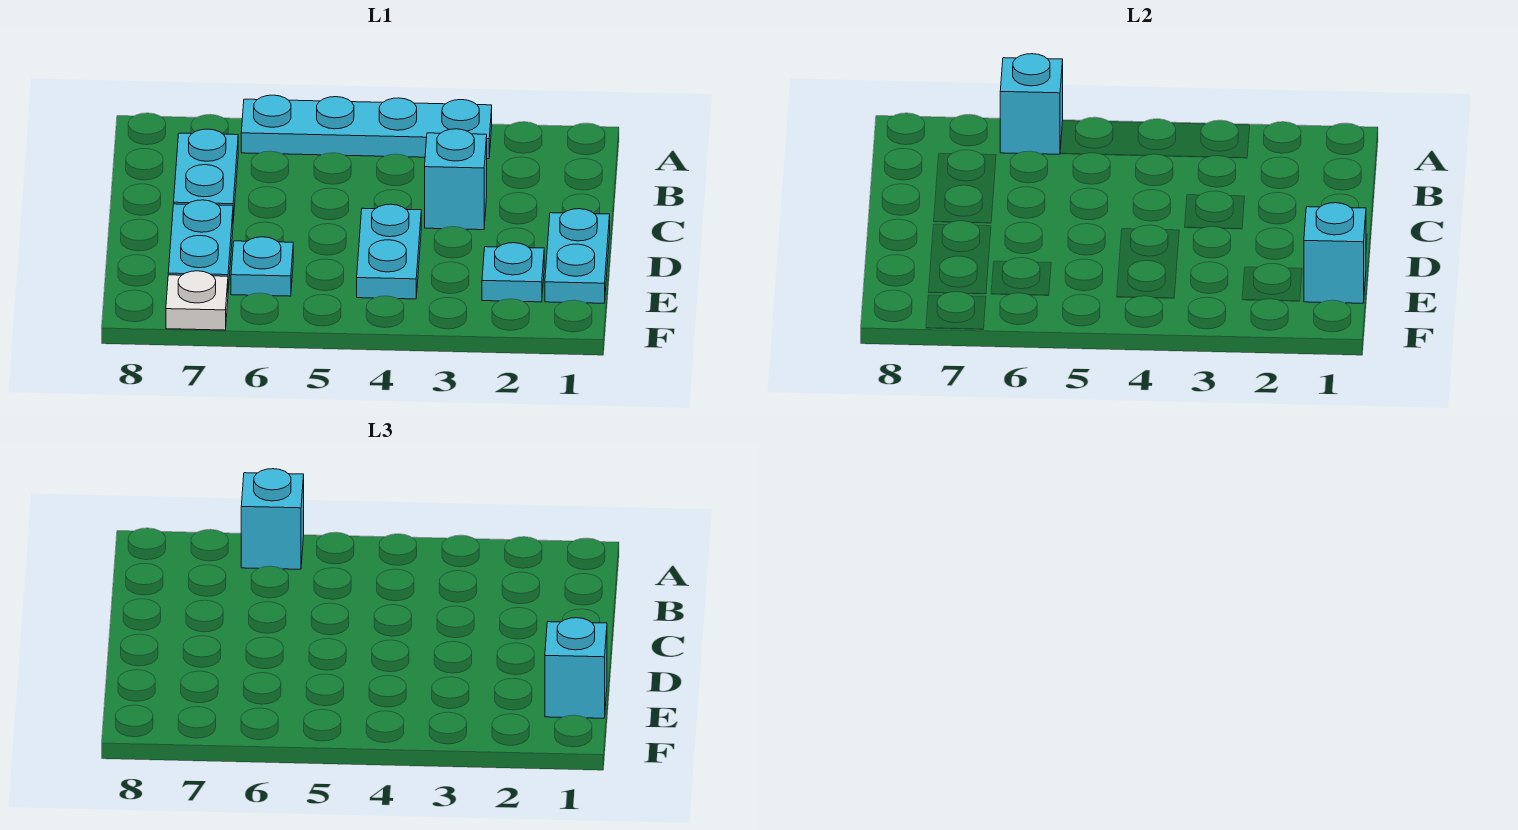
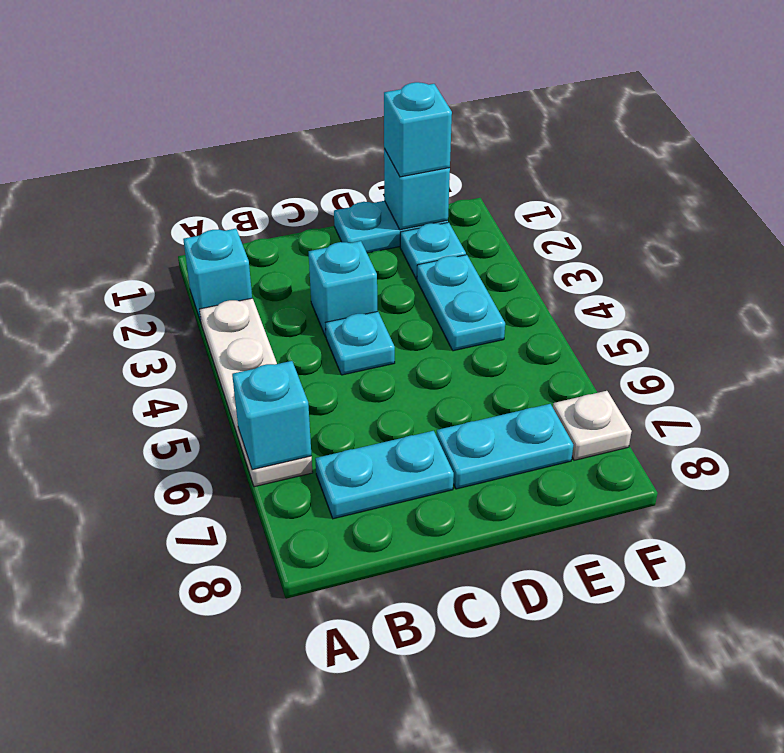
cyan plate A3:A6 level 1 -> white plate A3:A6 level 1
cyan brick A6 level 3 -> cyan brick A2 level 1
cyan plate D4:E4 level 1 -> cyan plate E3:E4 level 1
cyan plate E6 level 1 -> cyan plate C4 level 1

